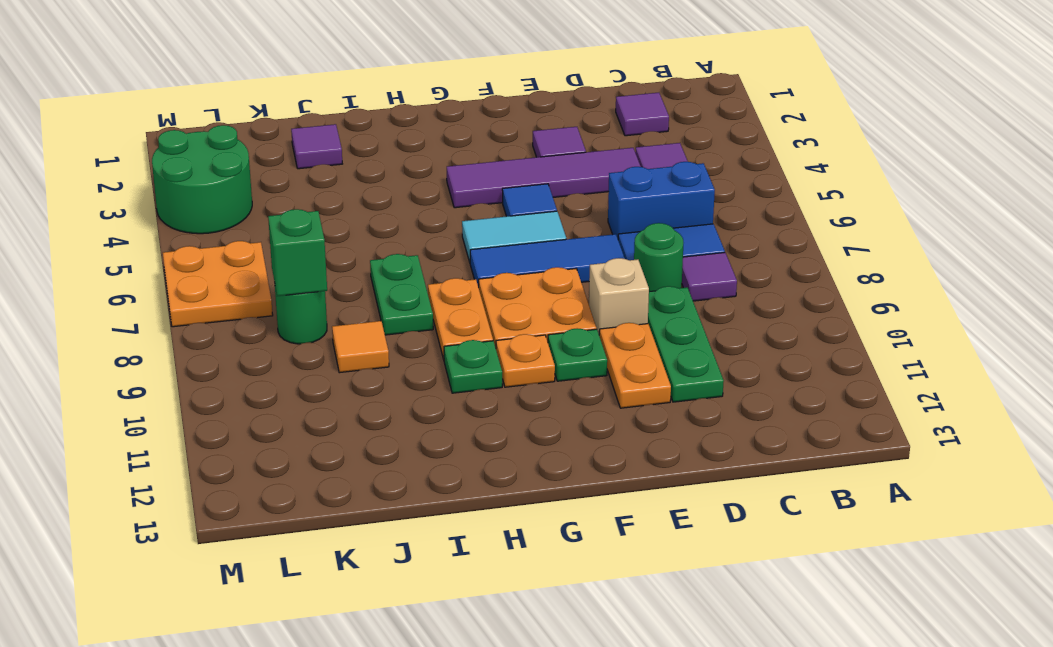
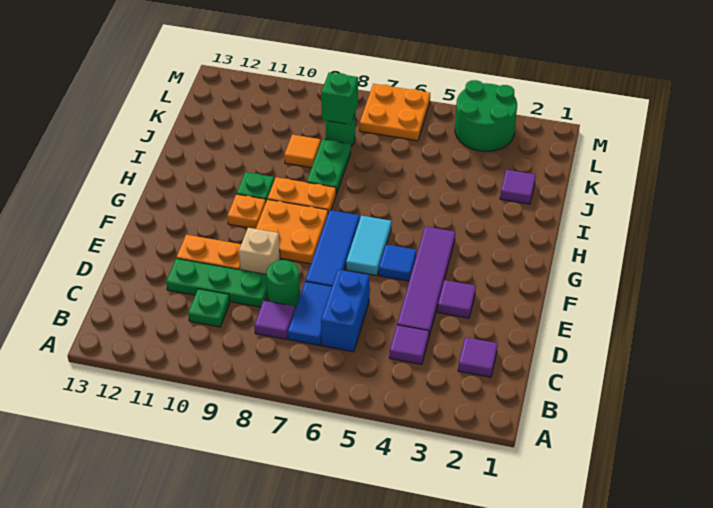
green plate F10 level 1 -> green plate C10 level 1
green plate I7:I8 level 1 -> green plate I8:J8 level 1

